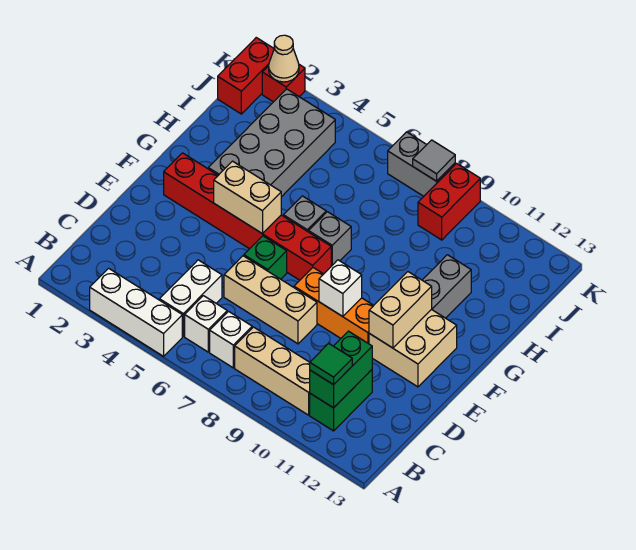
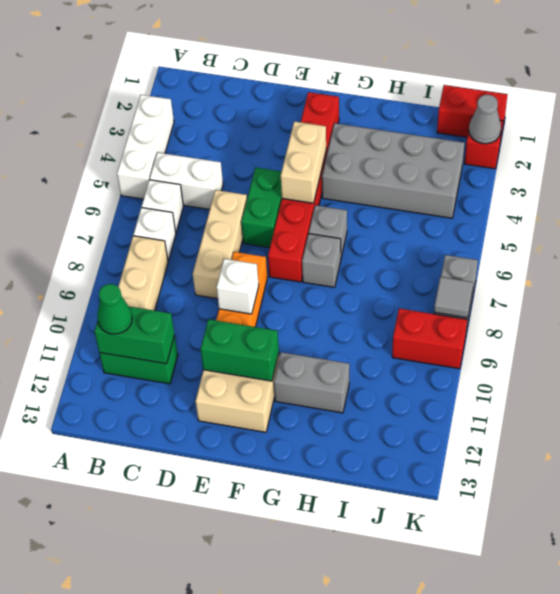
green tile B11 level 3 -> green cone B11 level 3
green brick E6 level 1 -> green brick E5:E6 level 1
tan brick E11:F11 level 2 -> green brick E11:F11 level 2
tan cone K2 level 2 -> grey cone K2 level 2

